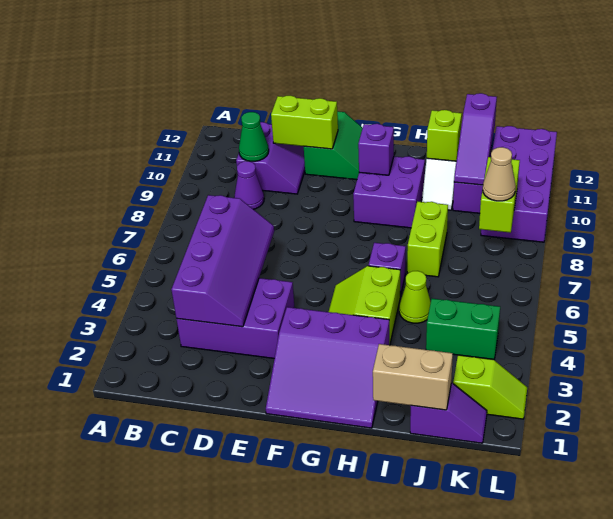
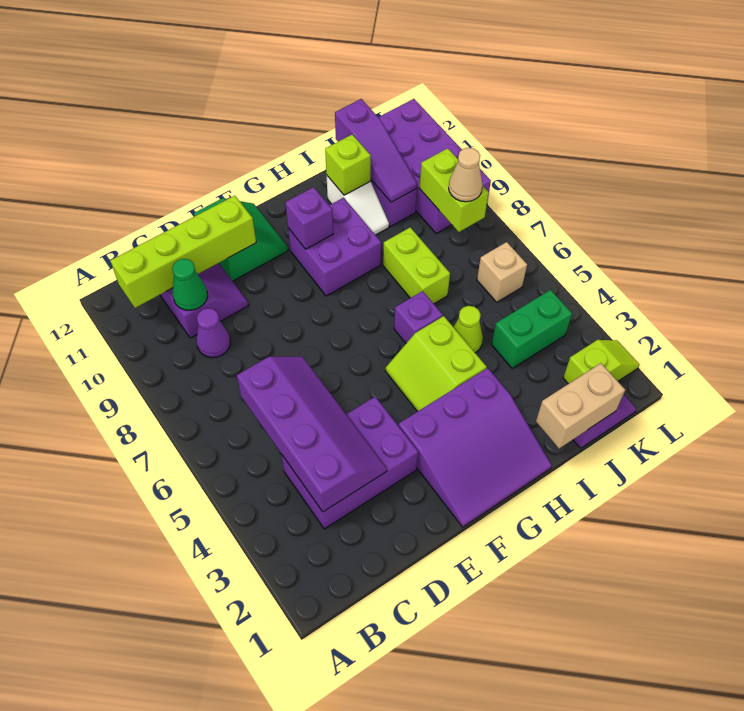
lime brick D11:E11 level 2 -> lime brick B11:E11 level 2
none -> tan brick K6 level 1

